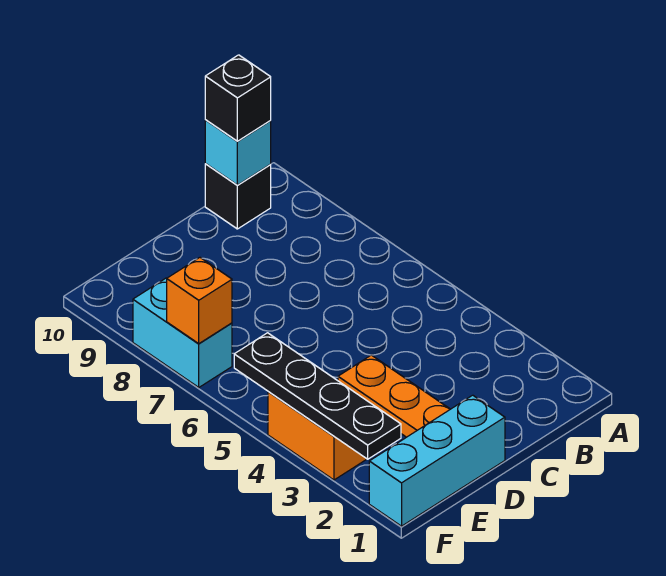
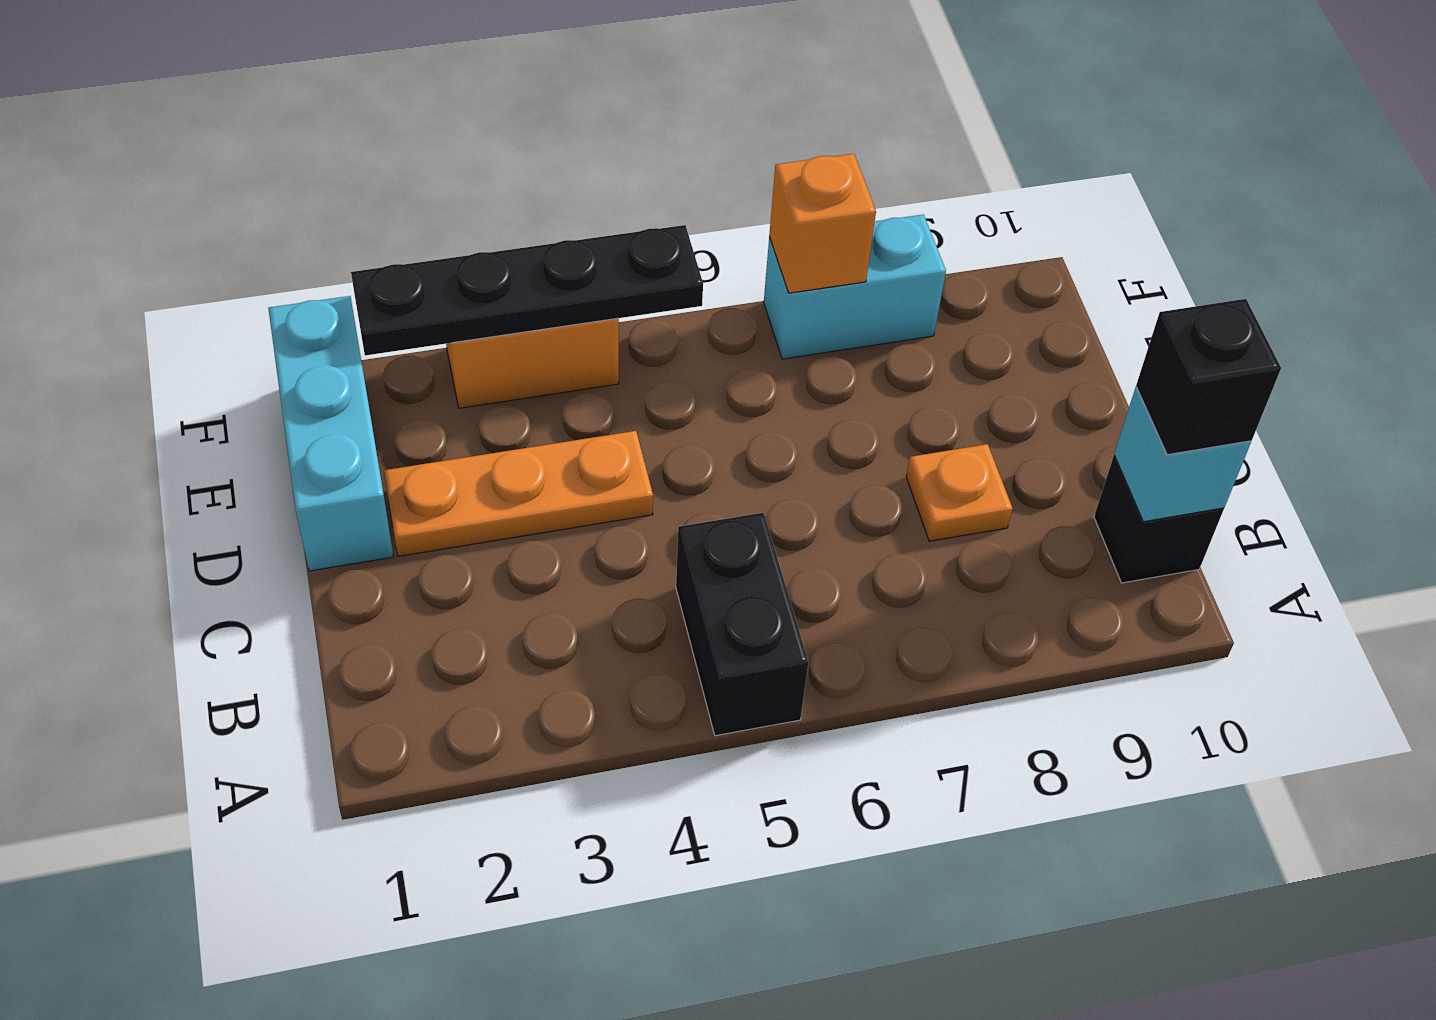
none -> black brick A5:B5 level 1
none -> orange plate C8 level 1

